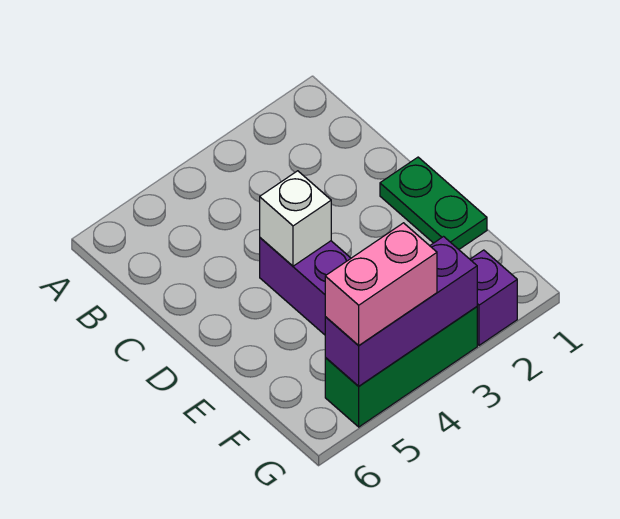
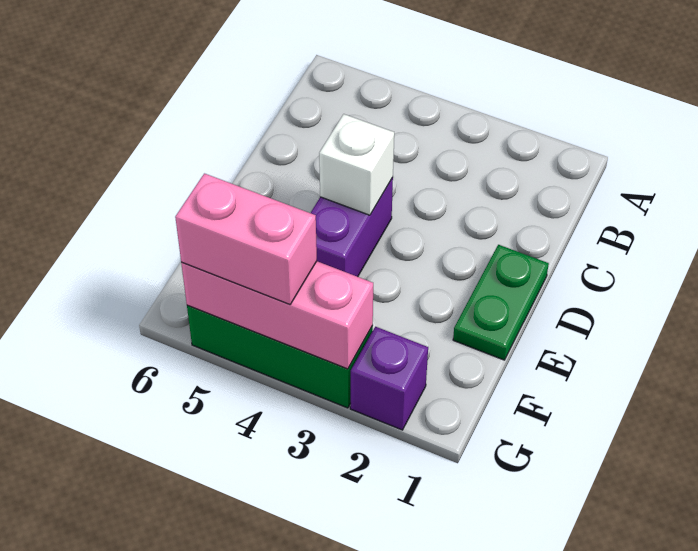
purple brick G3:G5 level 2 -> pink brick G3:G5 level 2

